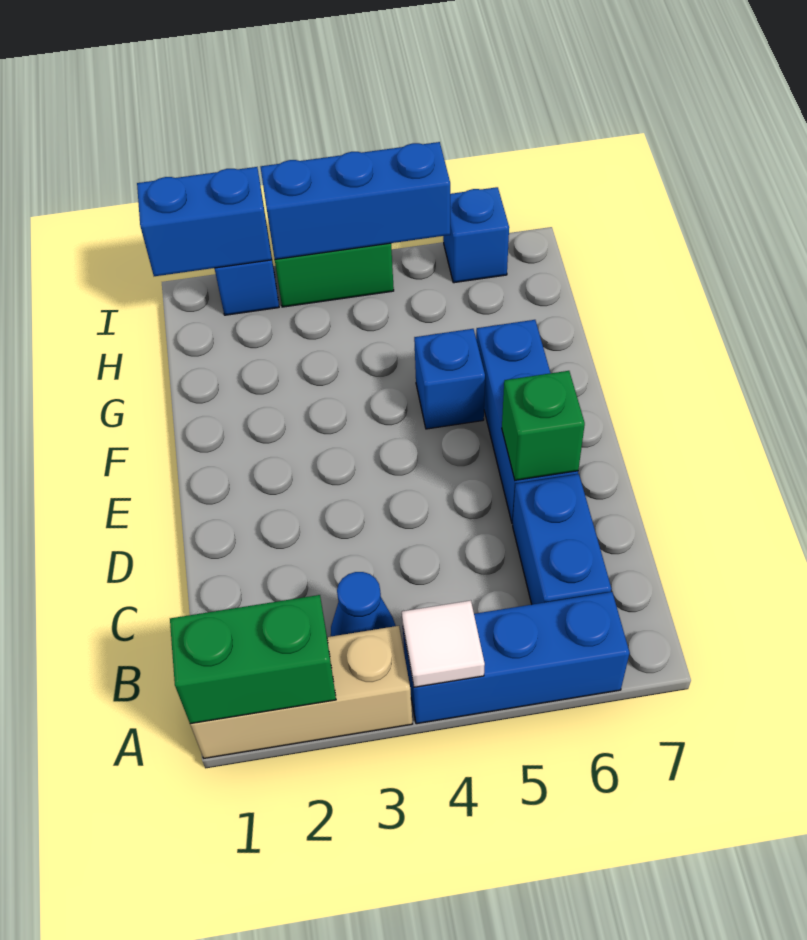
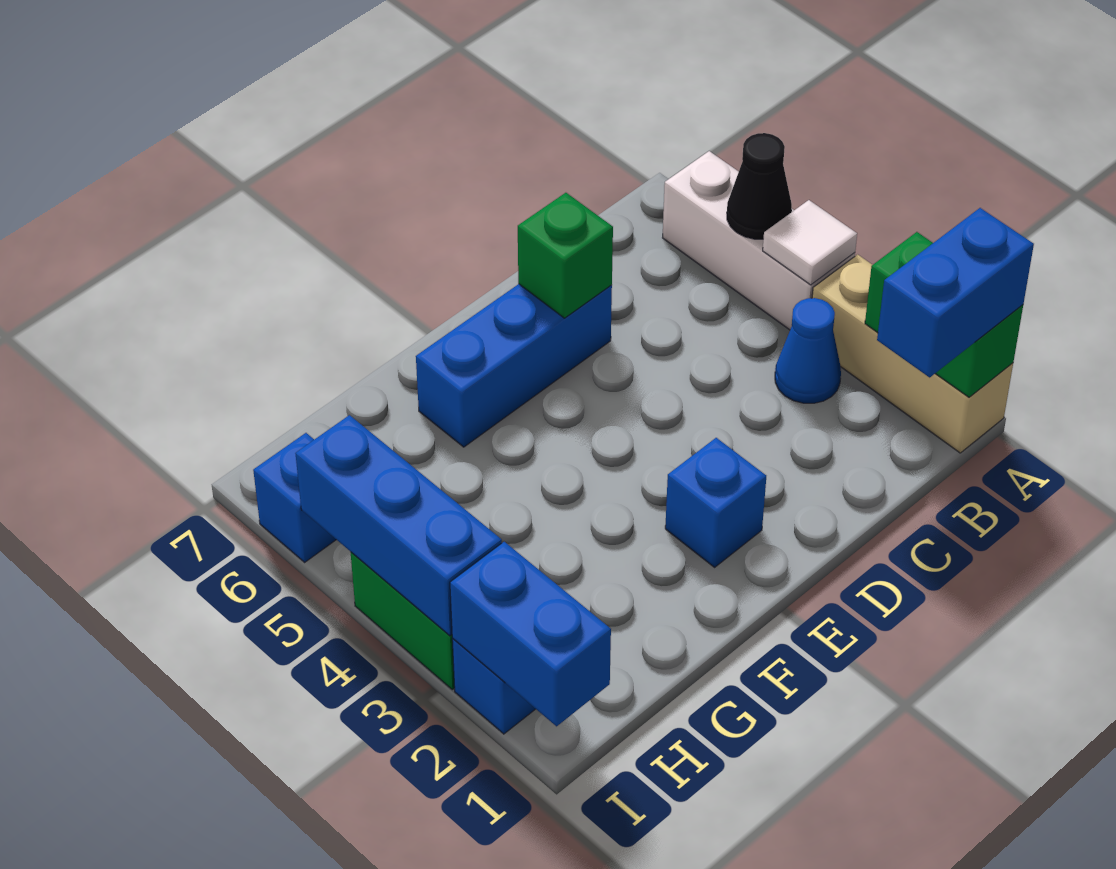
blue brick A4:A6 level 1 -> white brick A4:A6 level 1
none -> black cone A5 level 2
blue brick B6:C6 level 1 -> blue brick A1:B1 level 3
blue brick F5 level 1 -> blue brick E2 level 1

